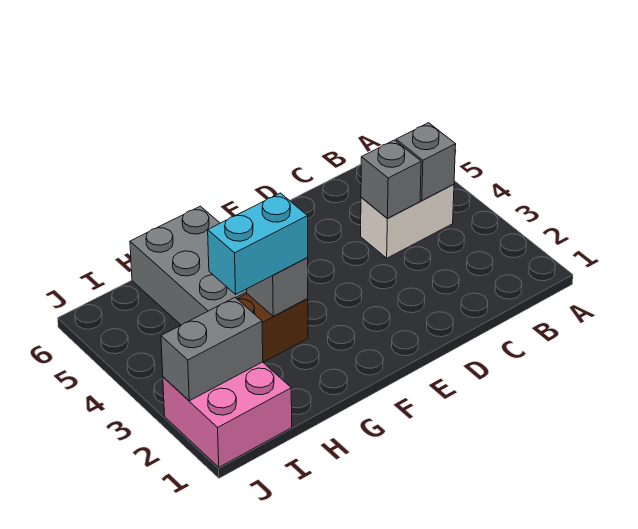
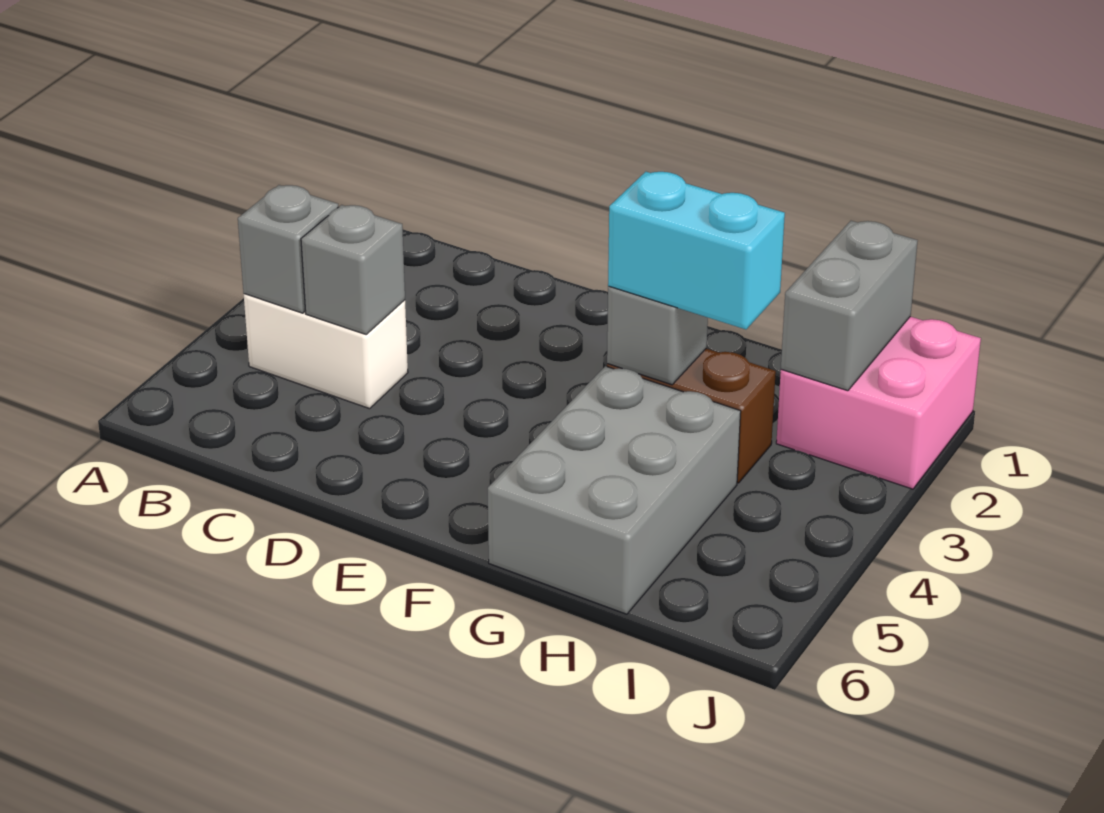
grey brick I2:J2 level 2 -> grey brick I1:I2 level 2

